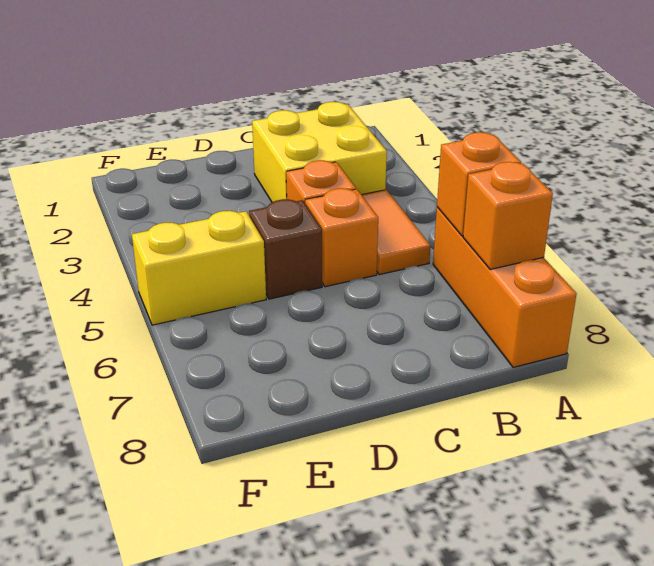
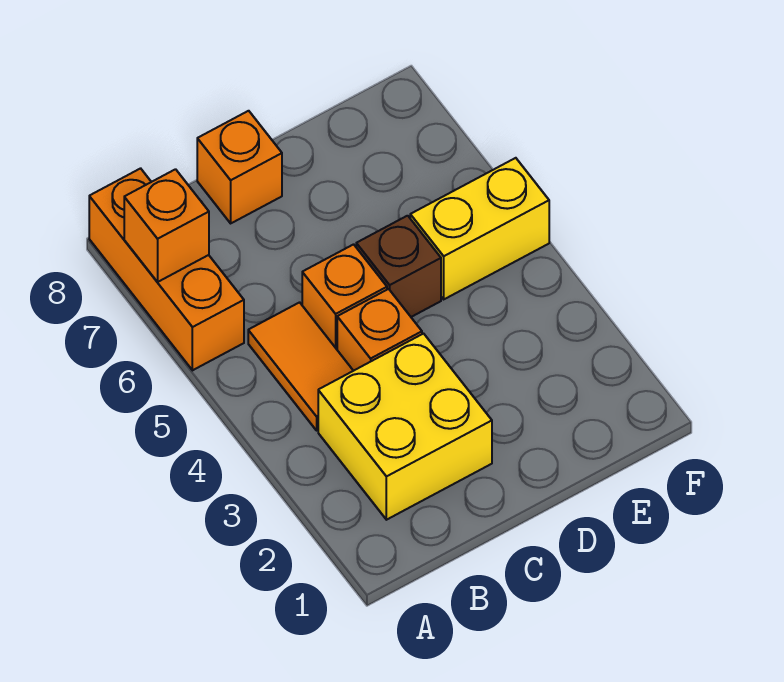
orange brick A6 level 2 -> orange brick C8 level 1

